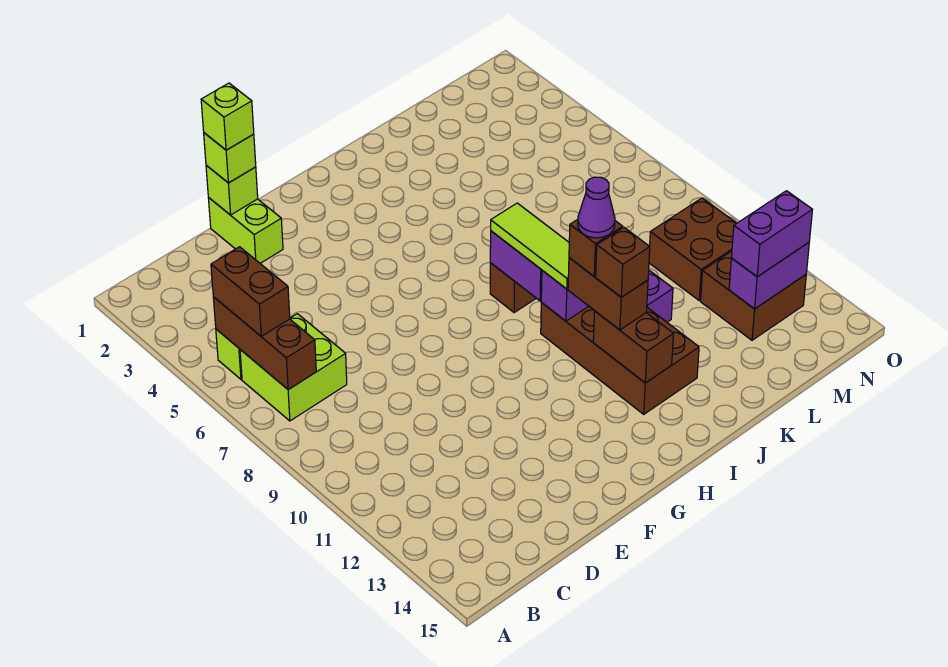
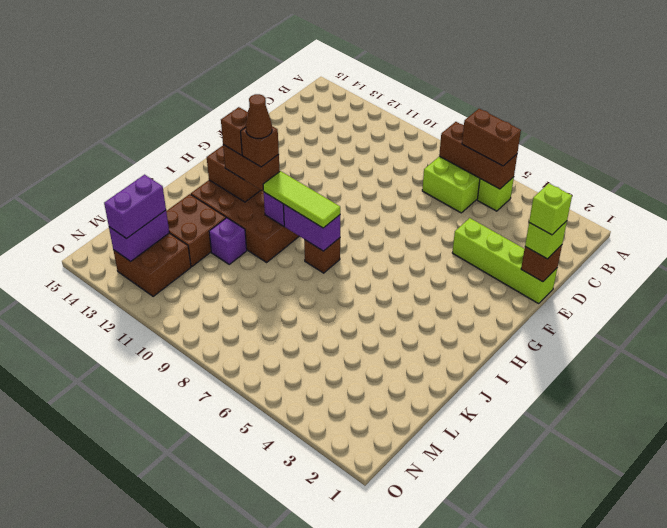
lime brick E1:E2 level 1 -> lime brick E1:E4 level 1
lime brick E1 level 2 -> brown brick E1 level 2
purple cone I11 level 5 -> brown cone I11 level 5
brown brick M10:N11 level 1 -> brown brick K12:L13 level 1

